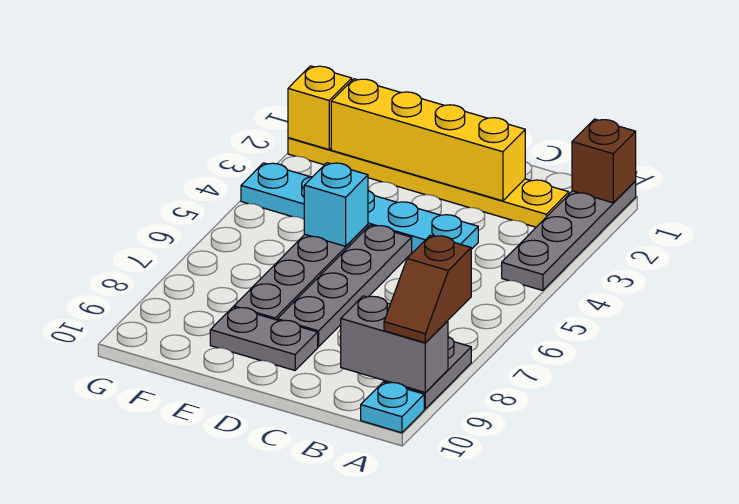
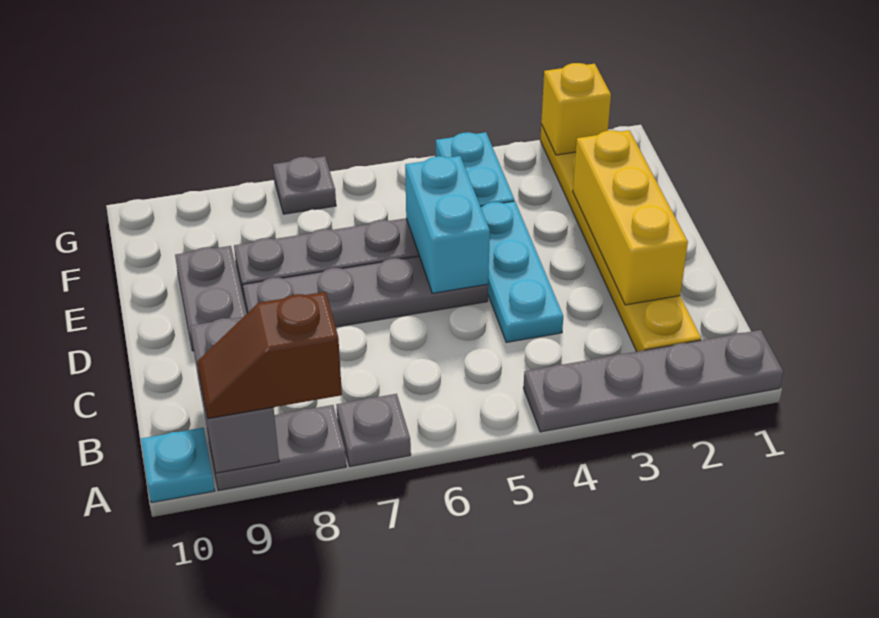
brown brick A1 level 2 -> none
none -> grey plate A7 level 1
yellow brick C2:F2 level 2 -> yellow brick C2:E2 level 2
cyan brick E5 level 2 -> cyan brick D5:E5 level 2
none -> grey plate G7 level 1

